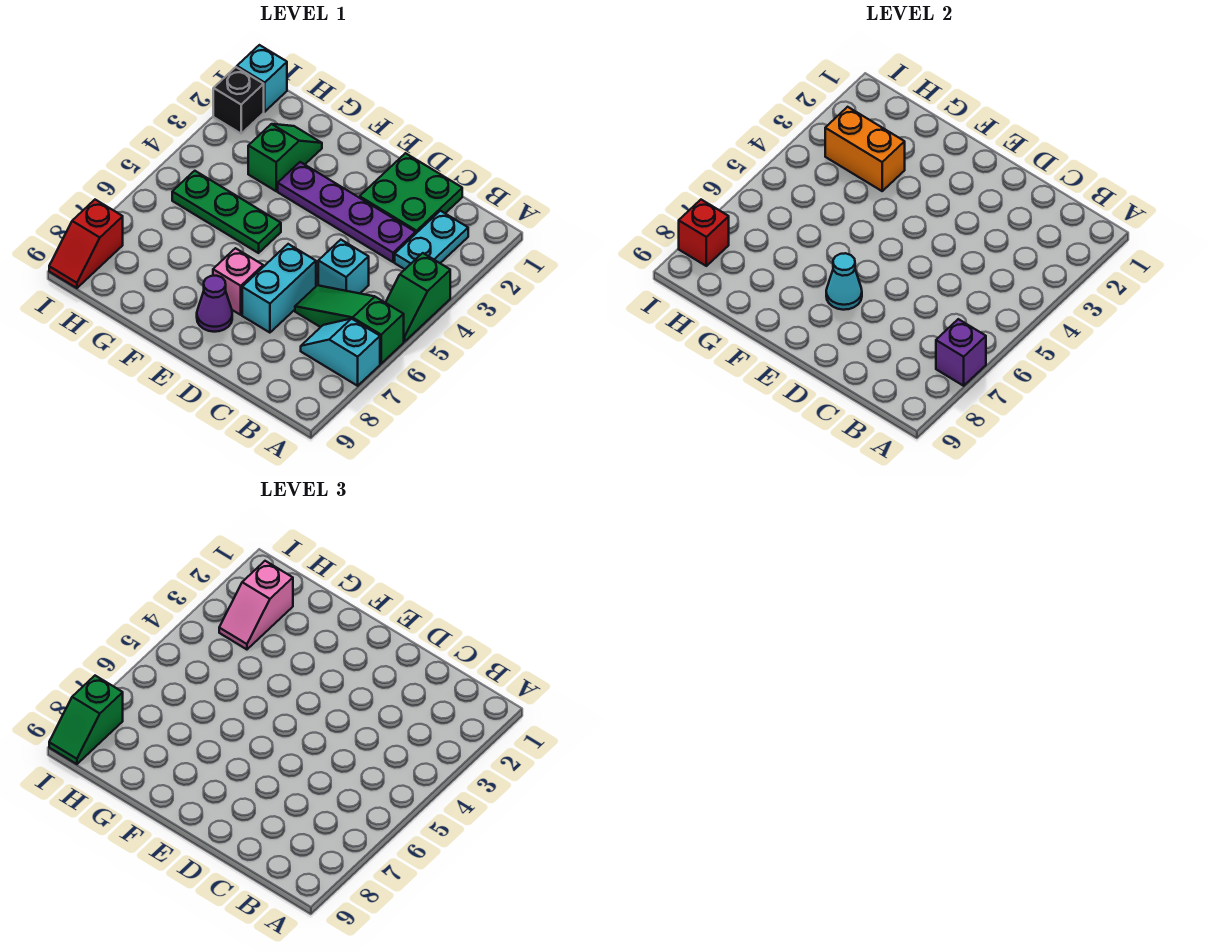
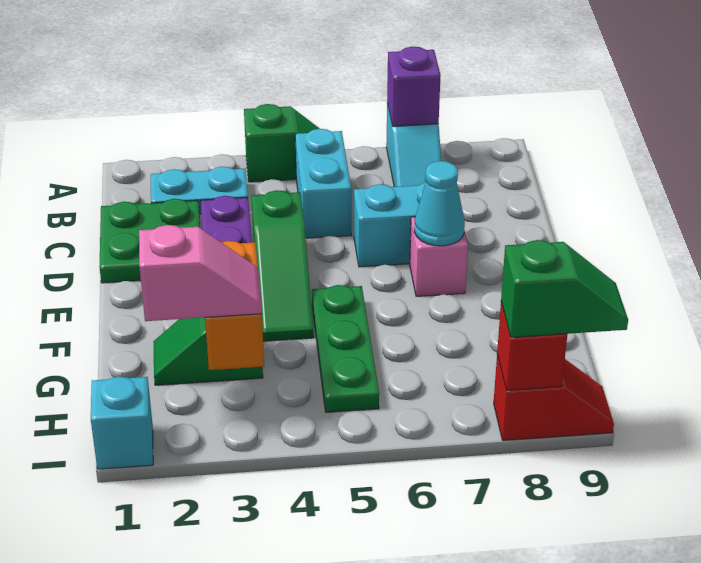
green slope A6:C6 level 1 top A -> green slope D4:F4 level 1 top D
cyan brick C5 level 1 -> cyan brick B5:C5 level 1
purple cone E8 level 1 -> none
black brick I2 level 1 -> none

